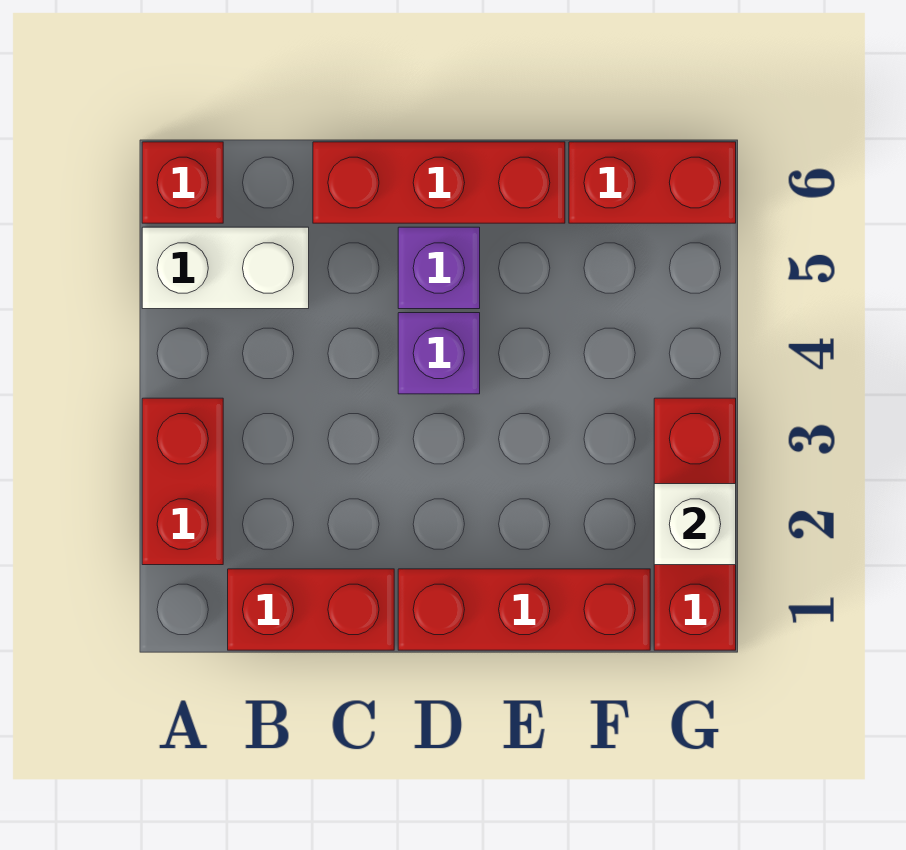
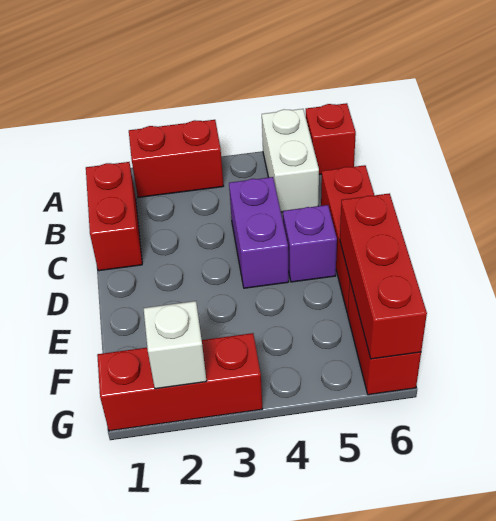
red brick D1:F1 level 1 -> red brick E6:G6 level 2
purple brick D4 level 1 -> purple brick C4:D4 level 1

